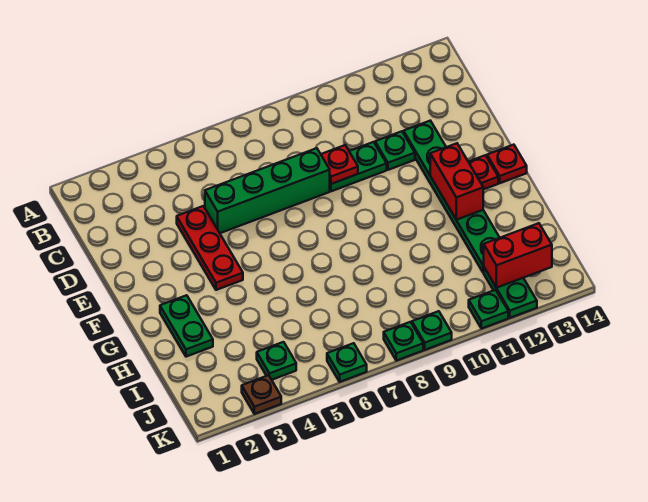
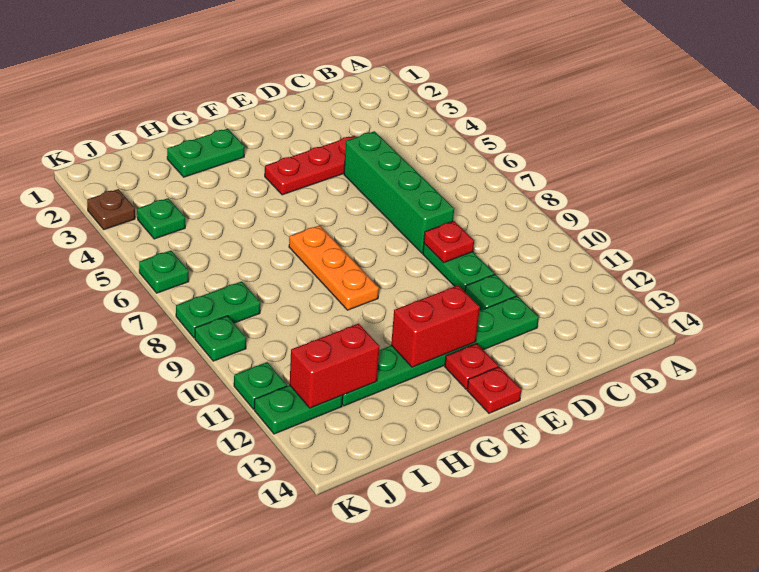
none -> orange plate G7:G9 level 1
red brick J12:J13 level 2 -> red brick I12:J12 level 2
green plate K8 level 1 -> green plate J8:K8 level 1

